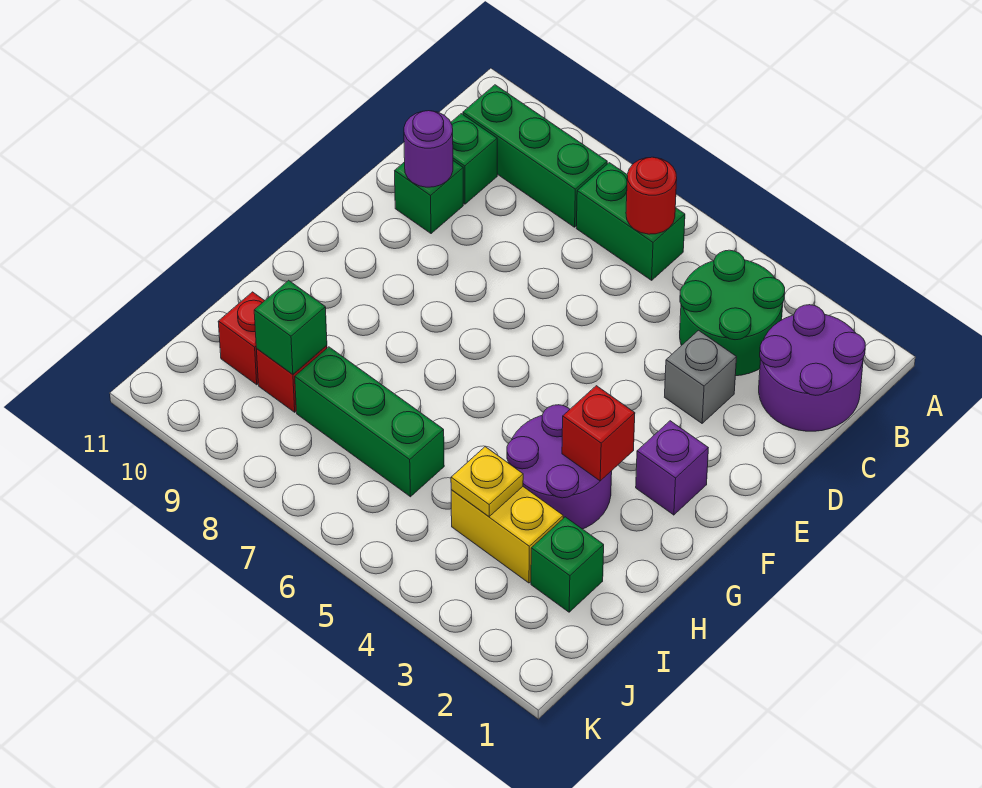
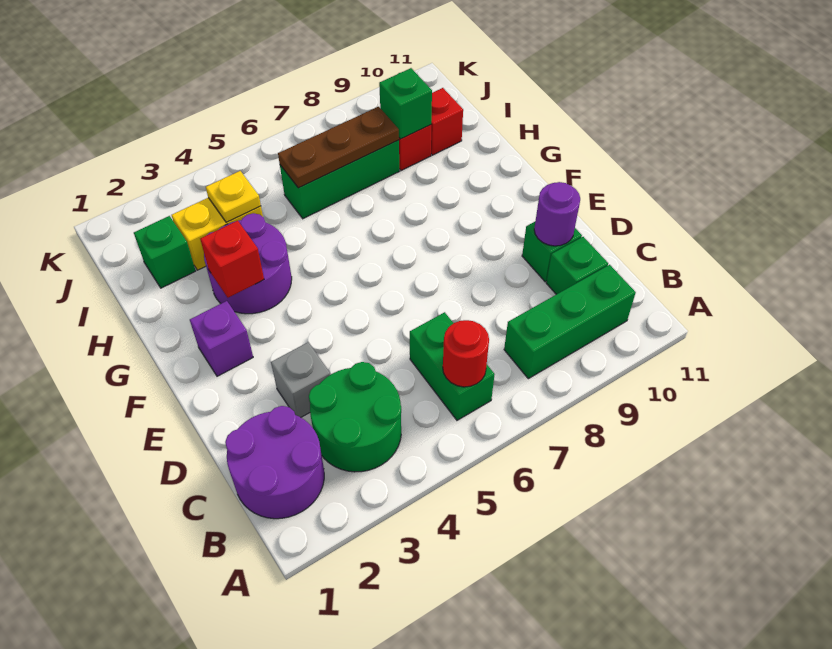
green brick B6:B7 level 1 -> green brick B6:C6 level 1
none -> brown plate I6:I8 level 2

